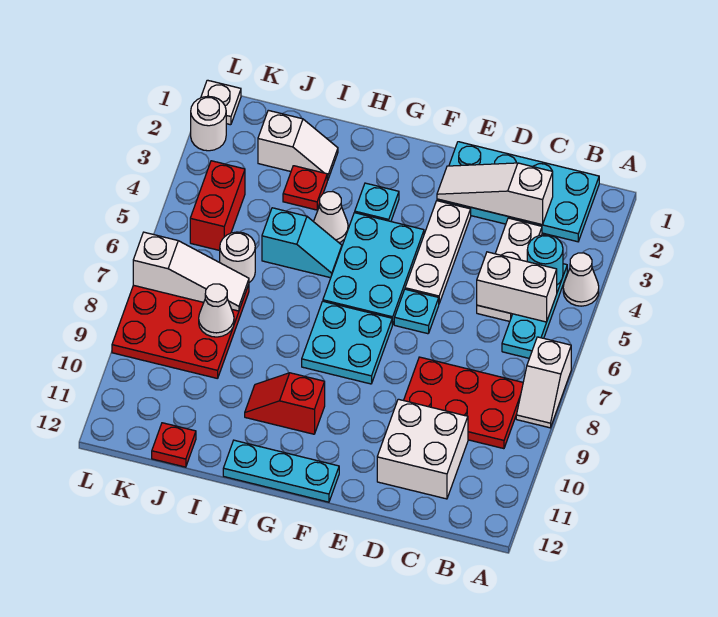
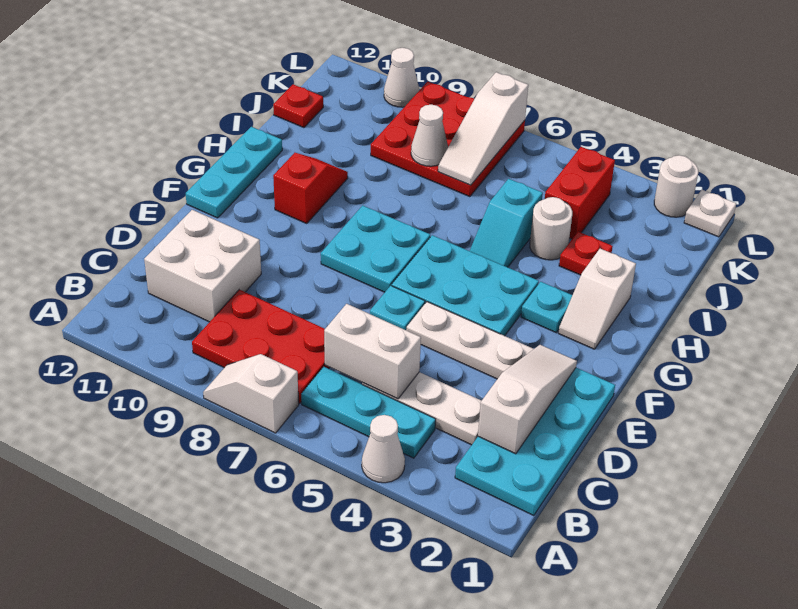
cyan round brick B4 level 2 -> none
white brick B5:C5 level 2 -> white brick C5:C6 level 2
red plate B8:D9 level 1 -> red plate B7:C9 level 1
white cone H4 level 1 -> white cone L10 level 1
white slope I2:J2 level 1 top J -> white slope G2:H2 level 1 top H
white round brick J6 level 1 -> white round brick I4 level 1
red brick K4:K5 level 1 -> red brick J4:K4 level 1

